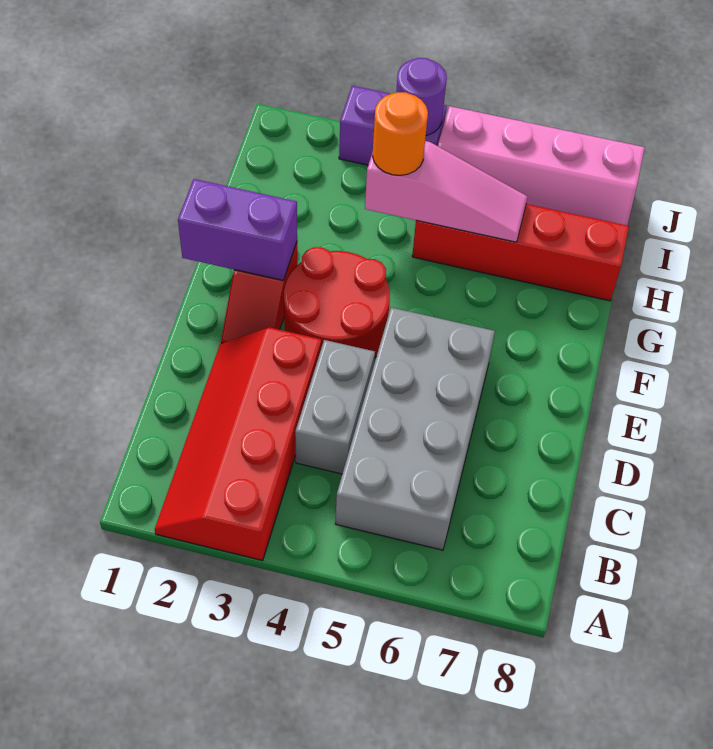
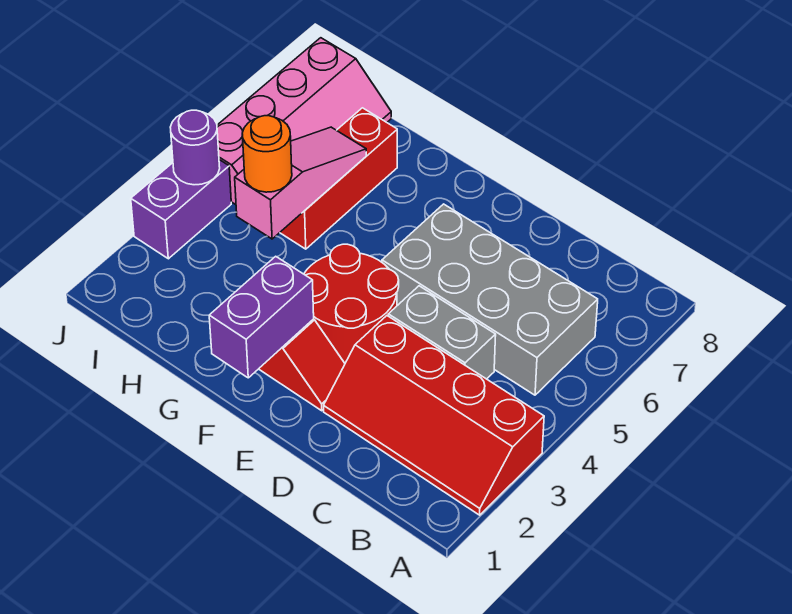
red brick H5:H8 level 1 -> red brick H5:H7 level 1

